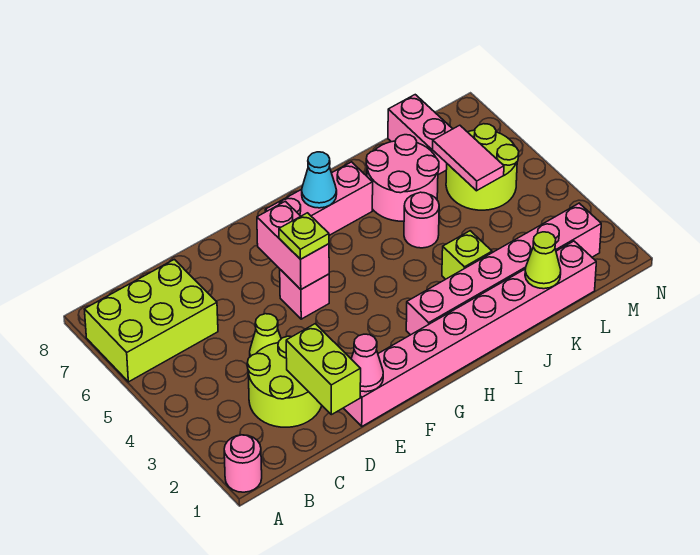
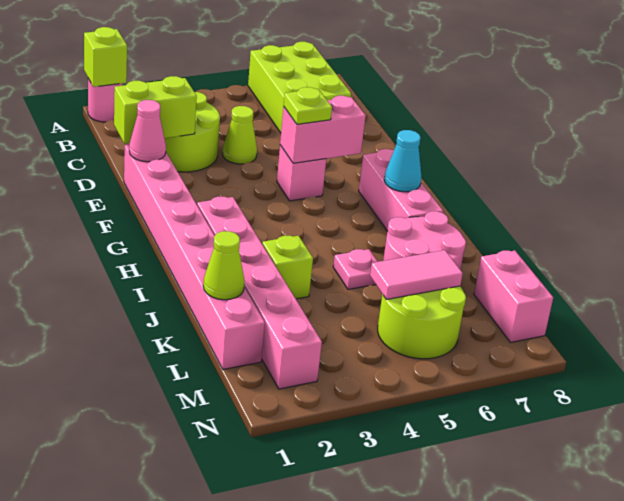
none -> lime brick A1 level 2
pink round brick J5 level 1 -> pink plate J5 level 1
pink brick L7:L8 level 1 -> pink brick L8:M8 level 1

